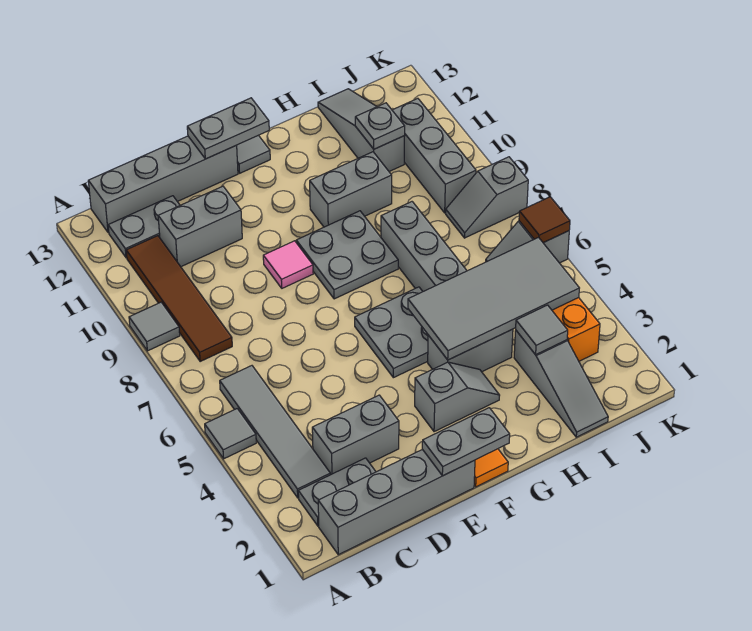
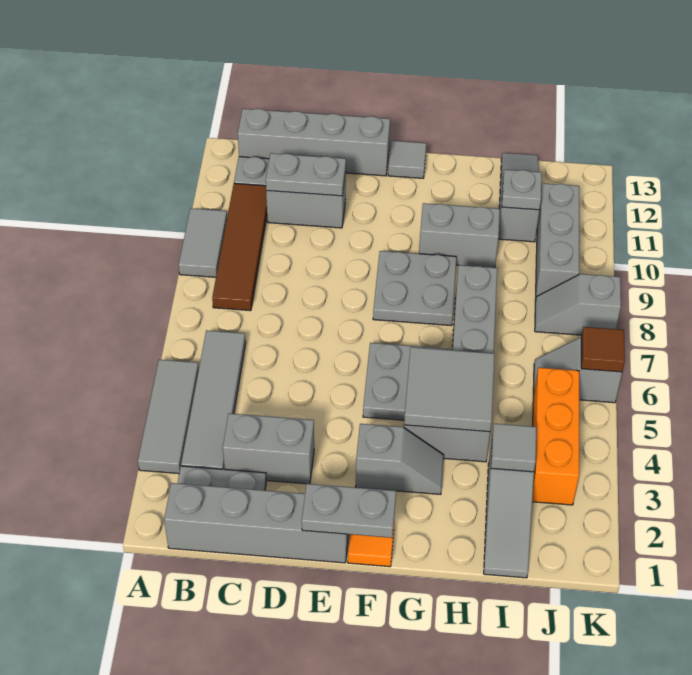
grey tile A5 level 1 -> grey tile A3:A5 level 1
grey tile A9 level 1 -> grey tile A9:A10 level 1
pink tile E9 level 1 -> none
grey plate E13:F13 level 2 -> grey plate C11:D11 level 2
grey tile G4:J5 level 2 -> grey tile G4:H5 level 2

